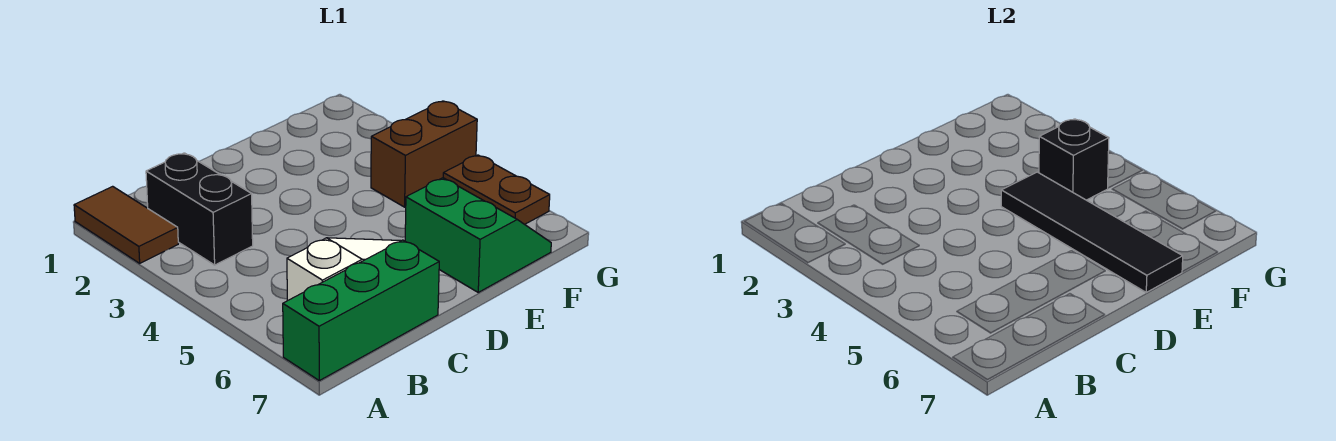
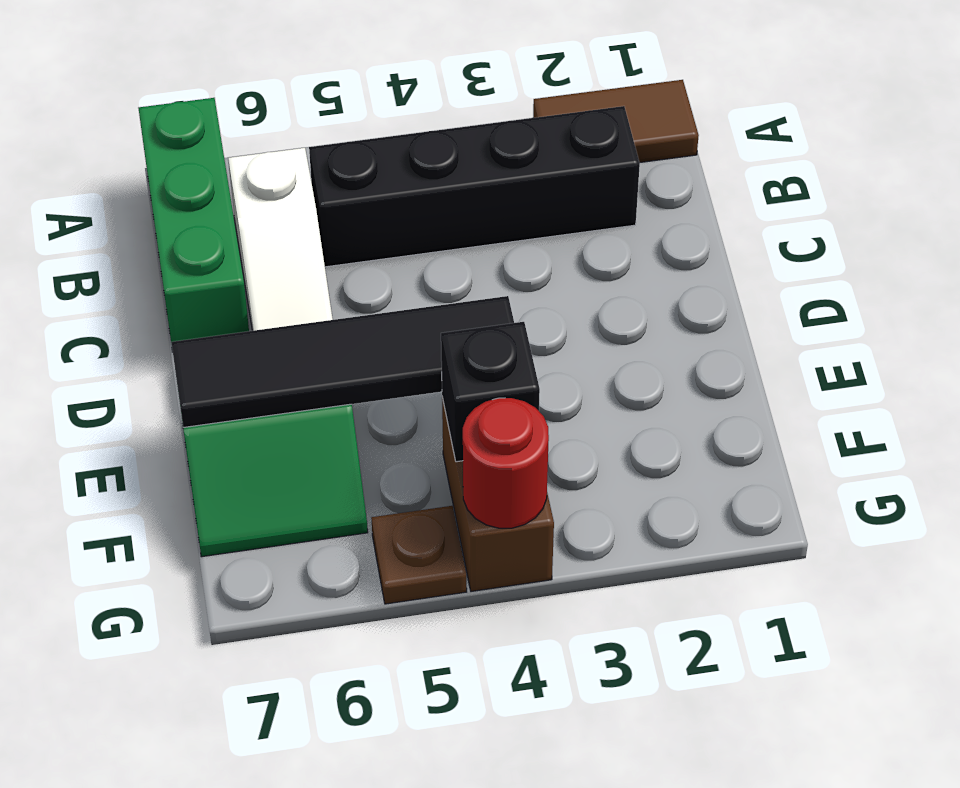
black brick B2:B3 level 1 -> black brick B2:B5 level 1
none -> red round brick G4 level 2
brown plate G5:G6 level 1 -> brown plate G5 level 1

